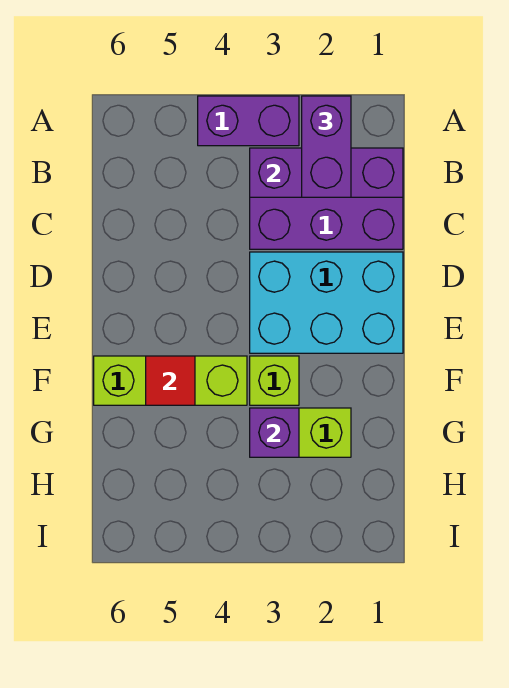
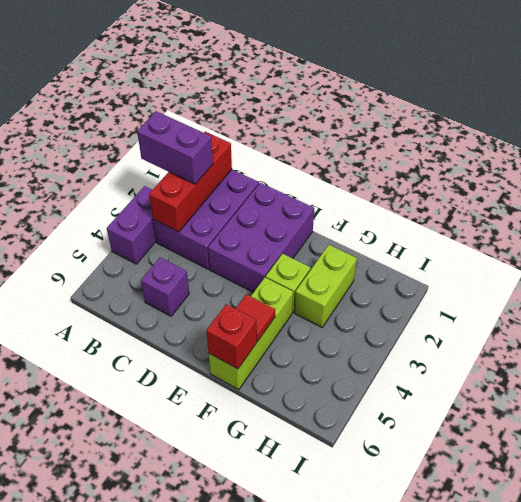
purple brick B1:B3 level 2 -> red brick B1:B3 level 2
cyan brick D1:E3 level 1 -> purple brick D1:E3 level 1
none -> red brick F6 level 2
purple brick G3 level 2 -> purple brick C5 level 1

